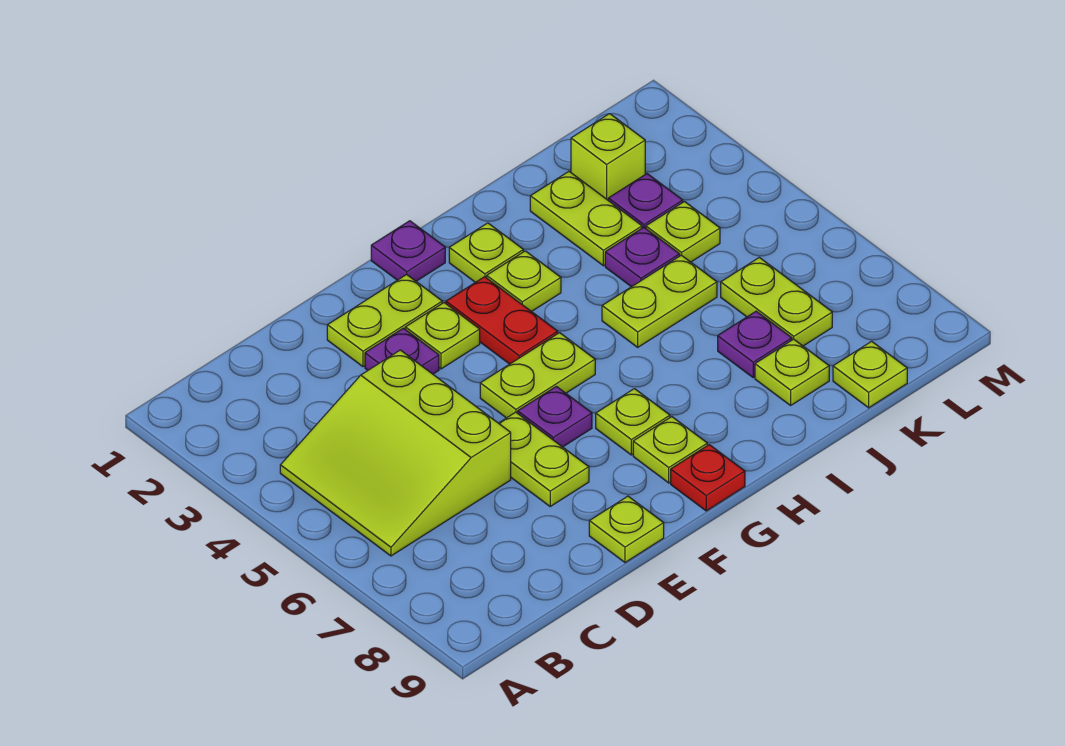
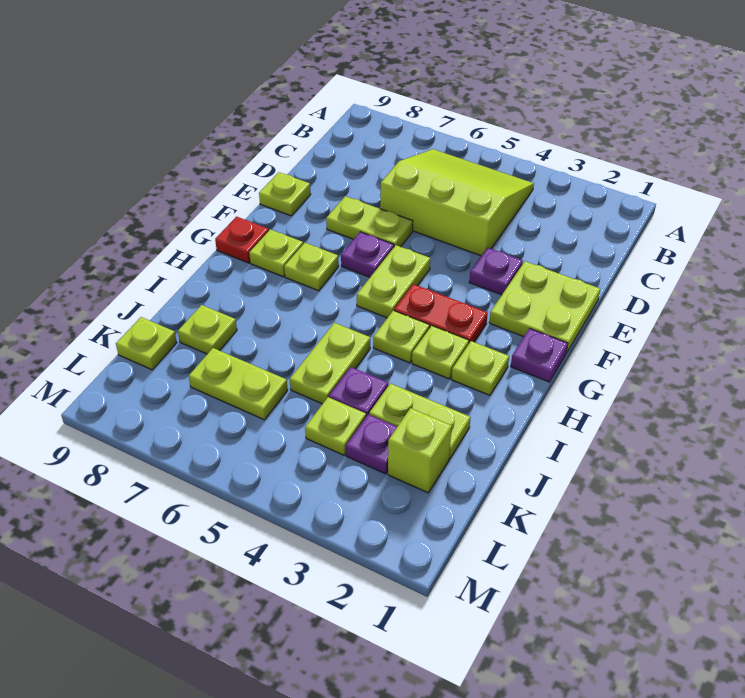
lime plate E2:F2 level 1 -> lime plate E1:F2 level 1
lime plate F3 level 1 -> lime plate H4 level 1
purple plate J7 level 1 -> none

